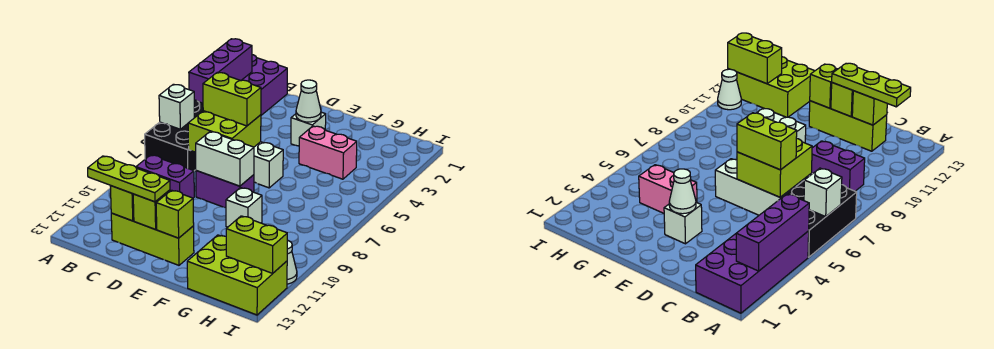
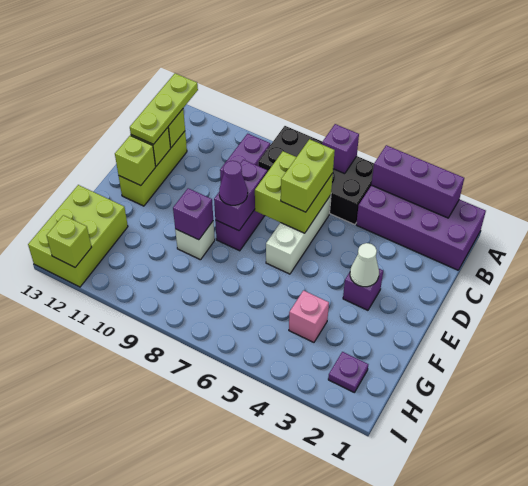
black brick A5:B7 level 1 -> black brick A5:B8 level 1
white brick A6 level 2 -> purple brick A6 level 2
white brick D8:E8 level 2 -> purple brick D8:E8 level 2
white brick E3 level 1 -> purple brick E3 level 1
none -> purple cone E8 level 3
pink brick F4:G4 level 1 -> pink brick G4 level 1
none -> purple brick F9 level 2
none -> purple plate H2 level 1
lime brick H12:I12 level 2 -> lime brick I12 level 2
white cone I11 level 1 -> none

